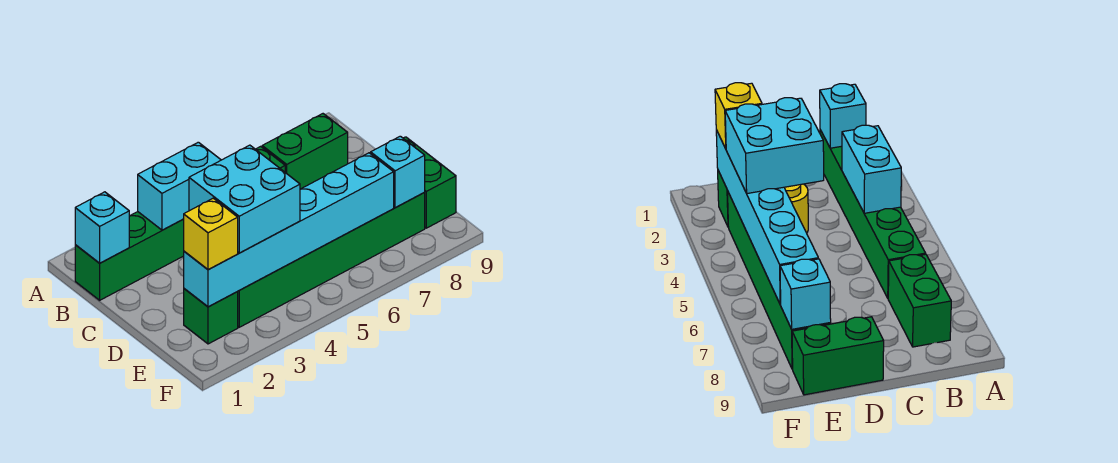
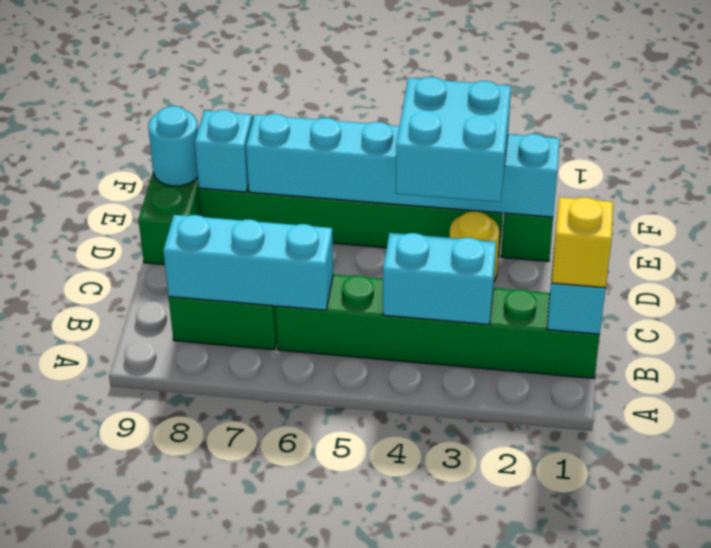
none -> cyan brick B6:B8 level 2
yellow brick E2 level 3 -> yellow brick B1 level 3
none -> cyan round brick E9 level 2

